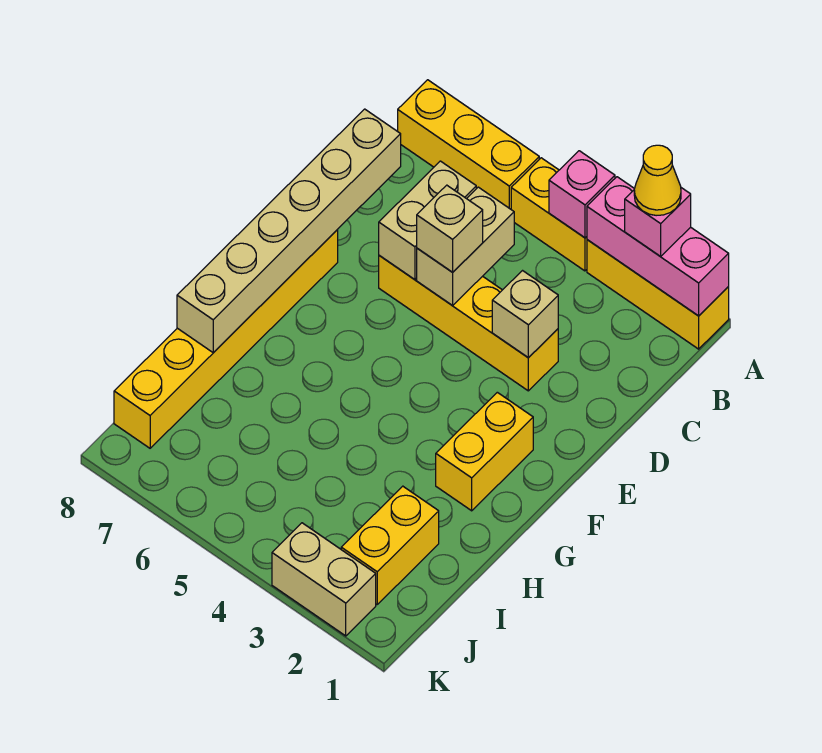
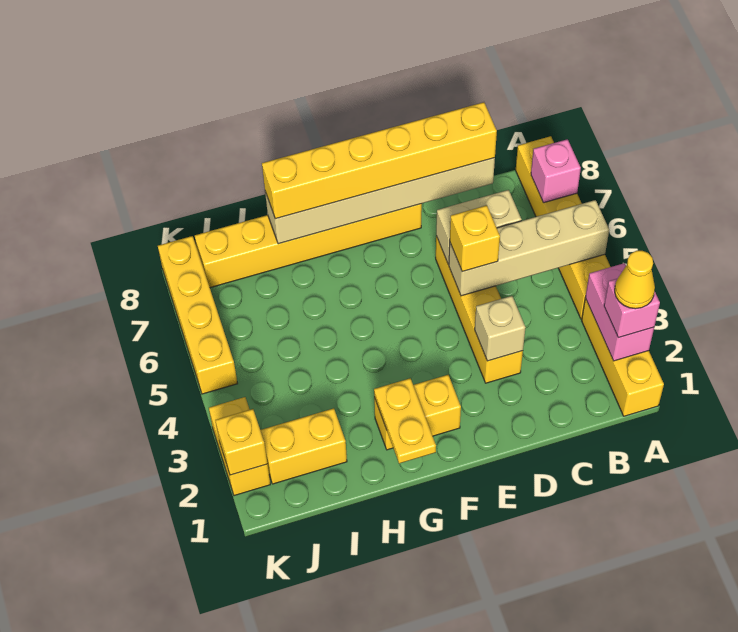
pink brick A1:A3 level 2 -> pink brick A2:A3 level 2
pink brick A4 level 2 -> pink brick A7 level 2
tan brick C5:D5 level 2 -> tan brick A5:D5 level 2
none -> yellow brick C8:H8 level 3
tan brick D5 level 3 -> yellow brick D5 level 3
none -> yellow plate G1:G2 level 2
tan brick K2:K3 level 1 -> yellow brick K2:K3 level 1
none -> yellow brick K2 level 2
none -> yellow brick K5:K8 level 1

